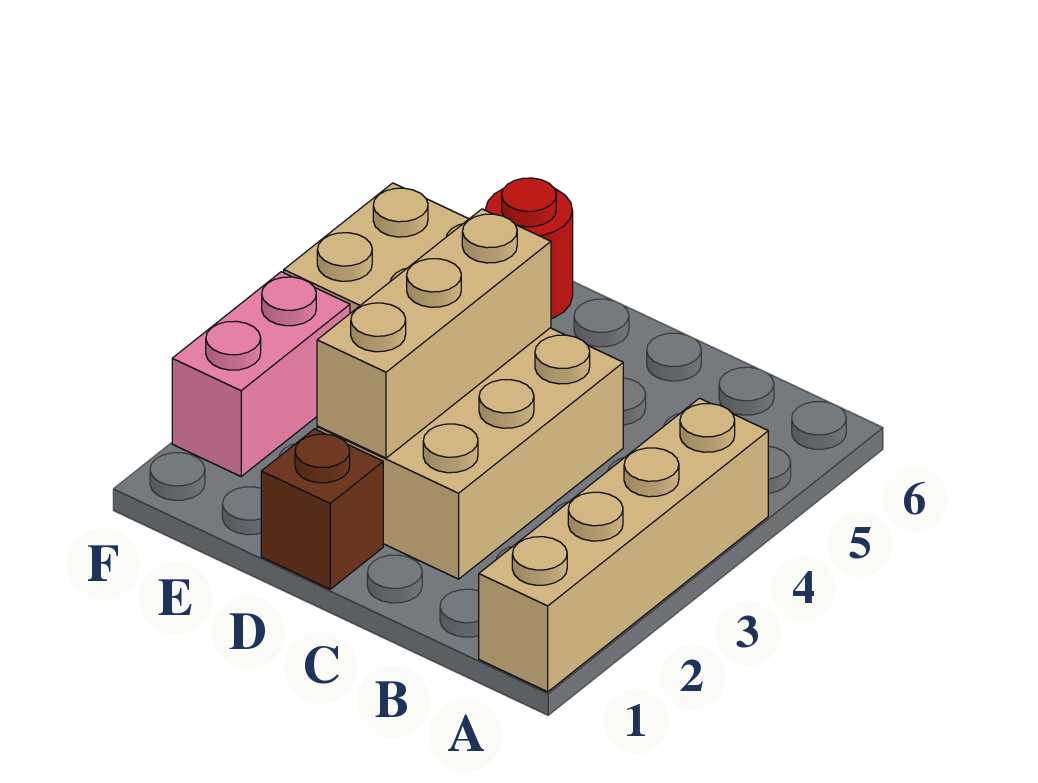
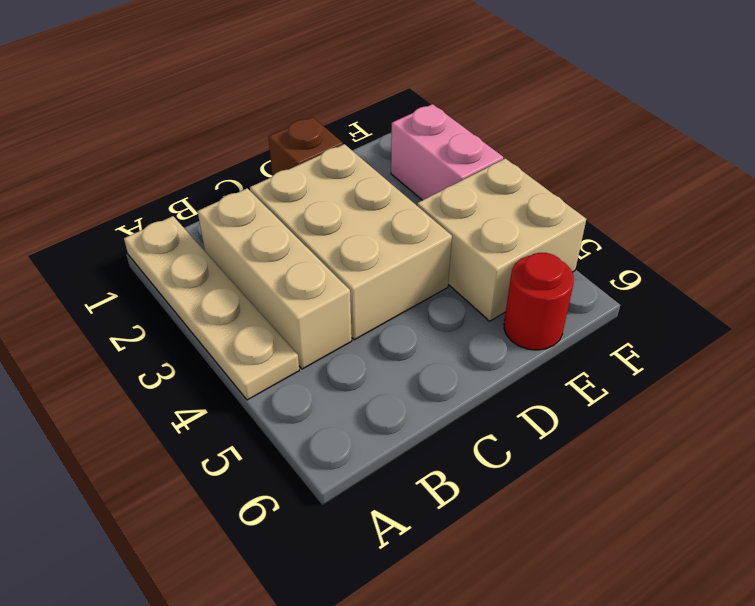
tan brick A1:A4 level 1 -> tan plate A1:A4 level 1
tan brick D2:D4 level 2 -> tan brick B2:B4 level 1

